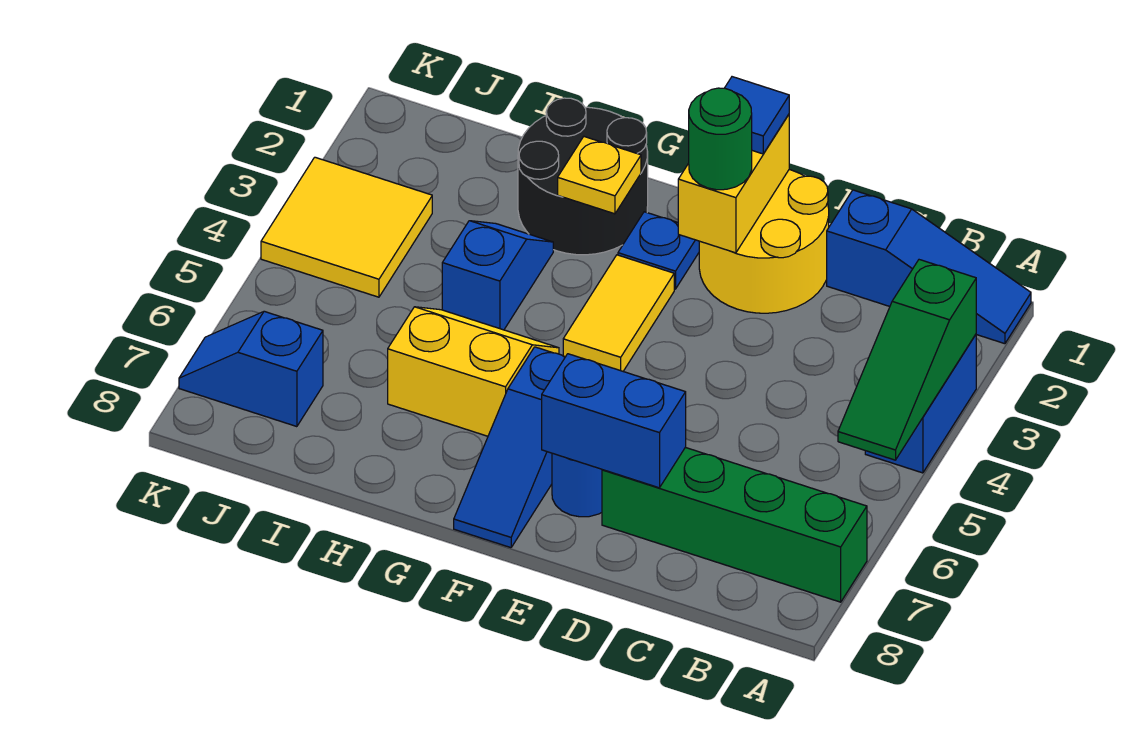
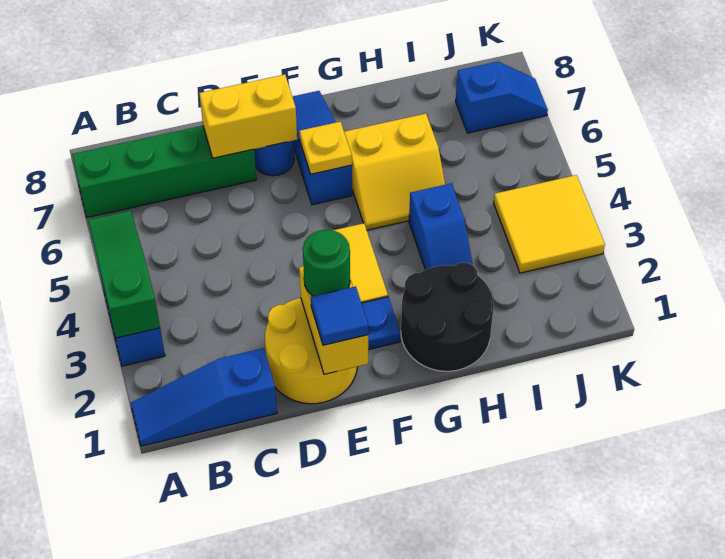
blue brick D7:E7 level 2 -> yellow brick D7:E7 level 2
yellow plate G2 level 2 -> yellow plate F6 level 2

